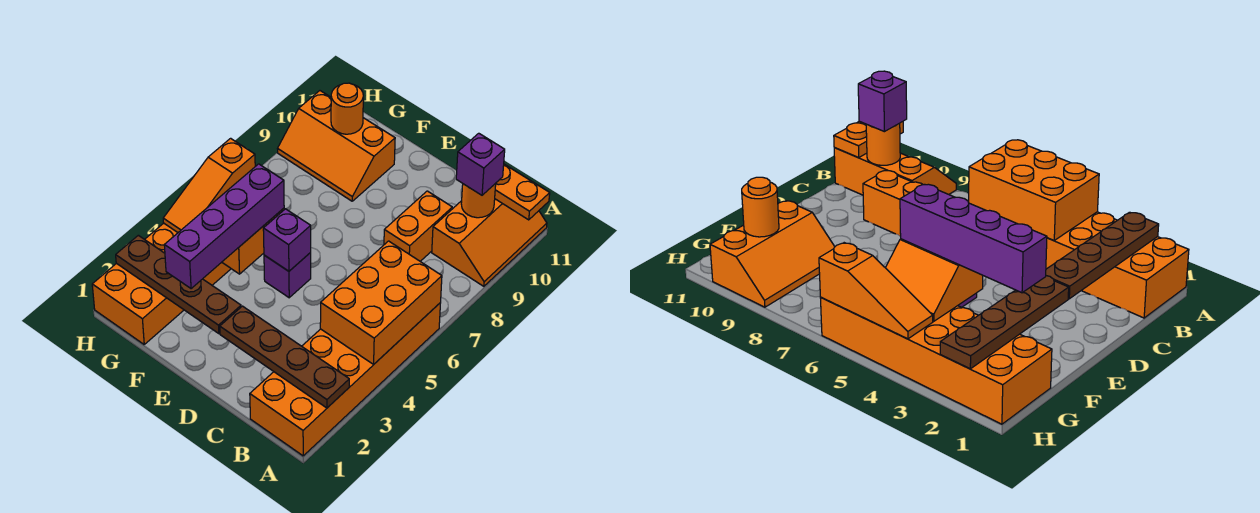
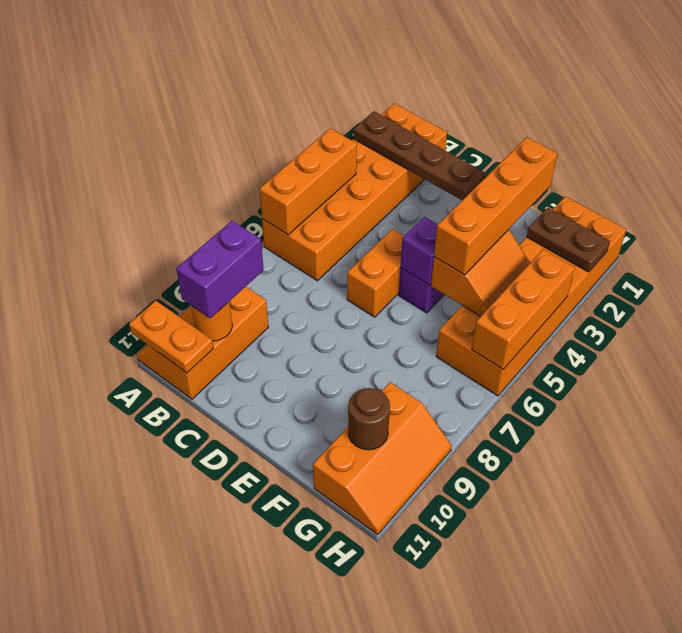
orange brick A4:B6 level 2 -> orange brick A4:A6 level 2
purple brick B10 level 3 -> purple brick B9:B10 level 3
orange brick C8:C9 level 1 -> orange brick D5:D6 level 1
brown plate E2:H2 level 2 -> brown plate G2:H2 level 2
purple brick F2:F5 level 3 -> orange brick F2:F5 level 3
orange slope F9:H10 level 1 top 10 -> orange slope G9:H11 level 1 top G
orange round brick G10 level 2 -> brown round brick G10 level 2
orange slope H4:H6 level 2 top 6 -> orange brick H4:H6 level 2

